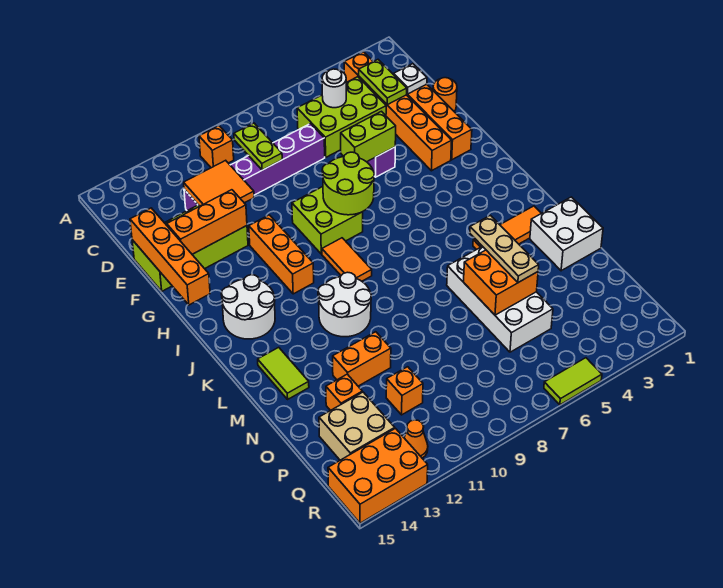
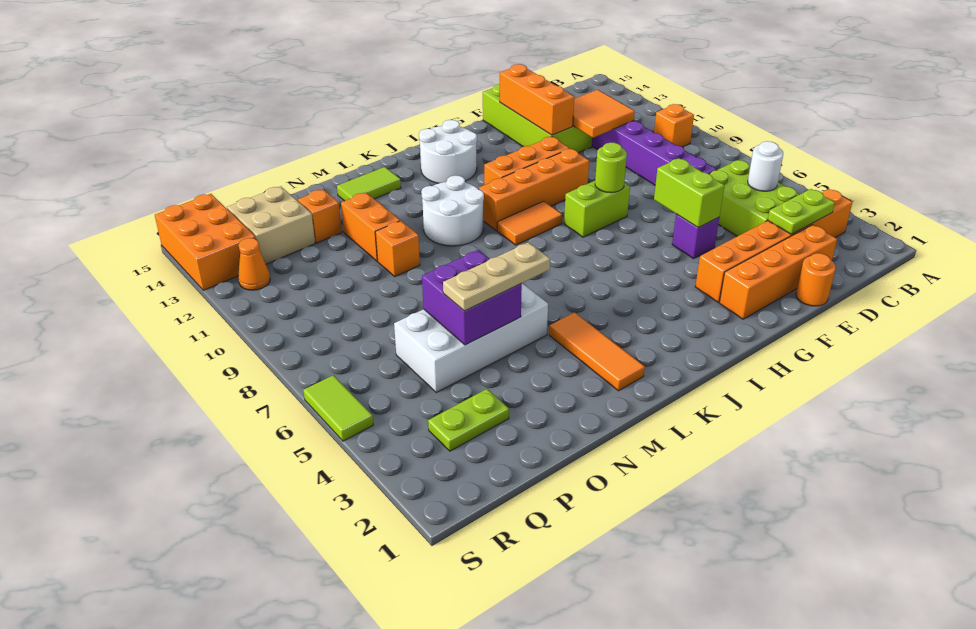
lime plate C9:D9 level 2 -> lime plate P3:Q3 level 1
white plate D2 level 2 -> none
orange brick E15:H15 level 2 -> orange brick G10:J10 level 1
lime round brick G7:H8 level 2 -> lime round brick G8 level 2
lime brick G8:H9 level 1 -> lime brick G8:H8 level 1
white brick M1:N2 level 1 -> none
orange brick N5:O6 level 2 -> purple brick N5:O6 level 2
orange brick P11 level 1 -> orange brick N10 level 1

